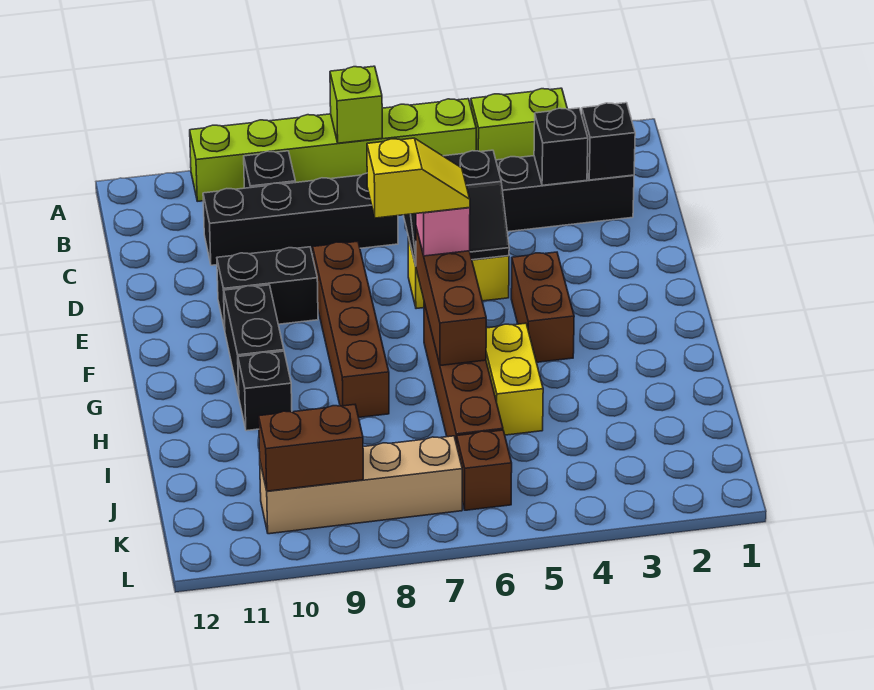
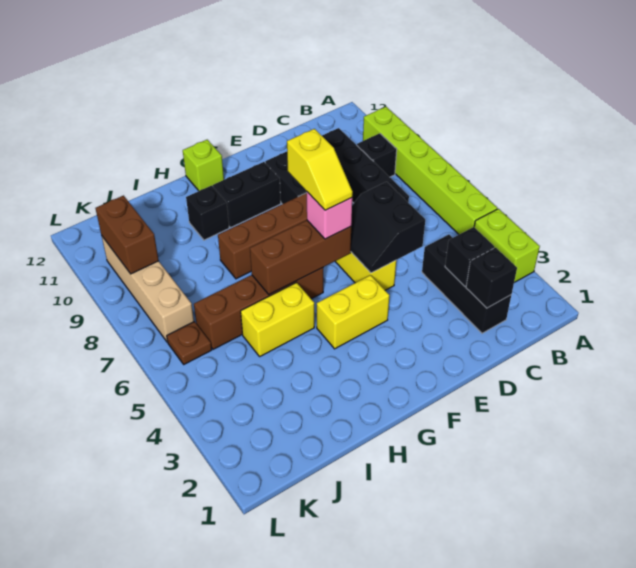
lime brick A7 level 2 -> lime brick G12 level 1
brown brick F4:G4 level 1 -> yellow brick F4:G4 level 1
brown brick K6 level 1 -> brown plate K6 level 1

